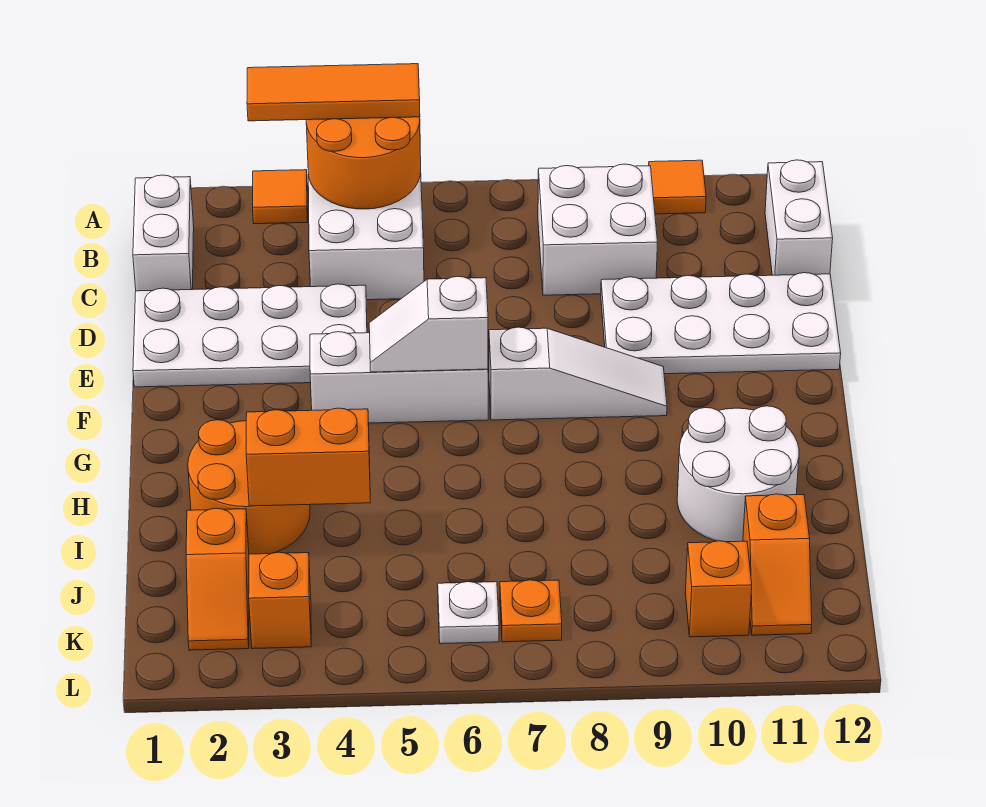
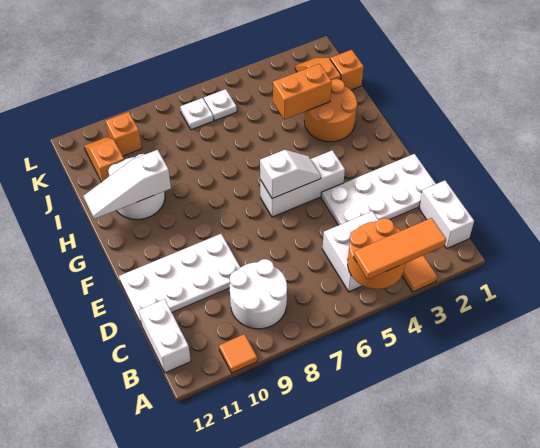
white brick B8:C9 level 1 -> white round brick B8:C9 level 1
white slope F7:F9 level 1 top 7 -> white slope H10:H12 level 2 top 10
orange brick K3 level 1 -> orange brick J1 level 1
orange plate K7 level 1 -> white plate K7 level 1

